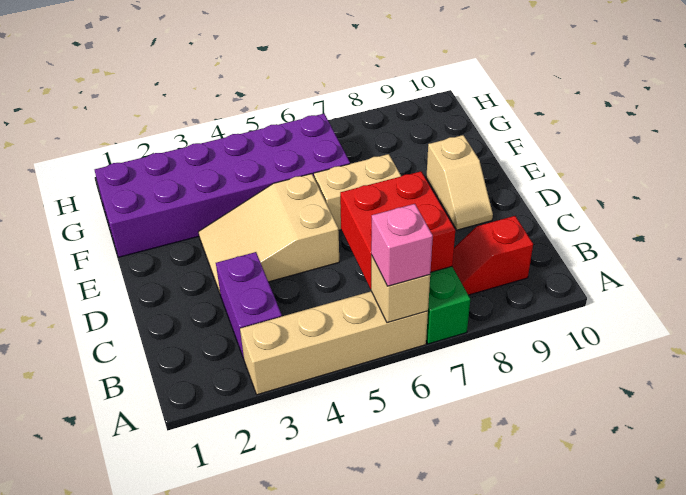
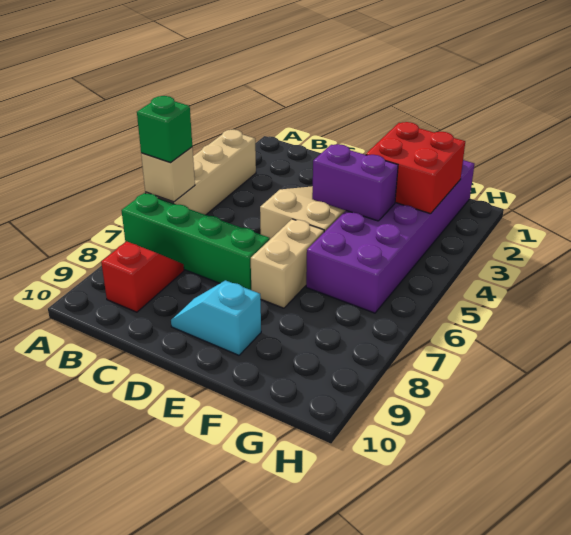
pink brick A6 level 3 -> green brick A6 level 3
purple brick B3:C3 level 1 -> purple brick E4:F4 level 2
red brick B6:C7 level 2 -> red brick F2:G3 level 2
tan slope D9:E9 level 1 top E -> cyan slope D9:E9 level 1 top E

